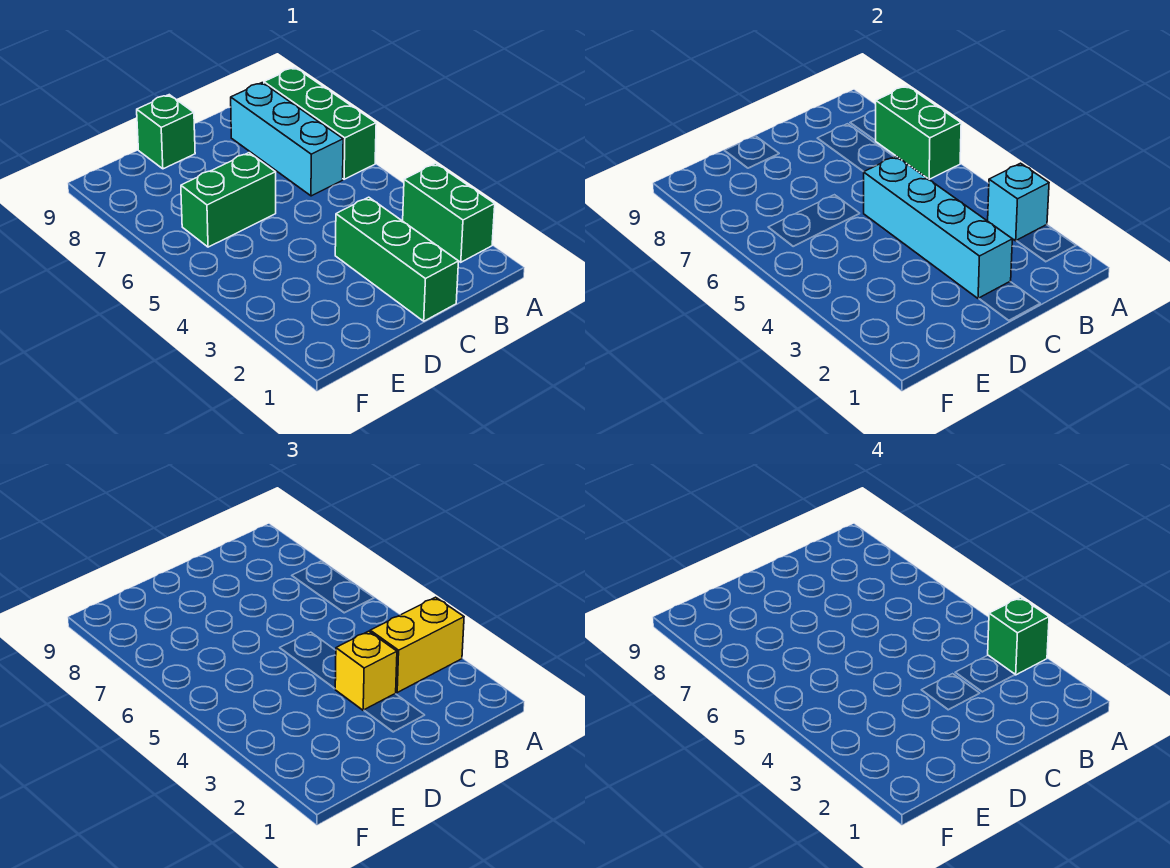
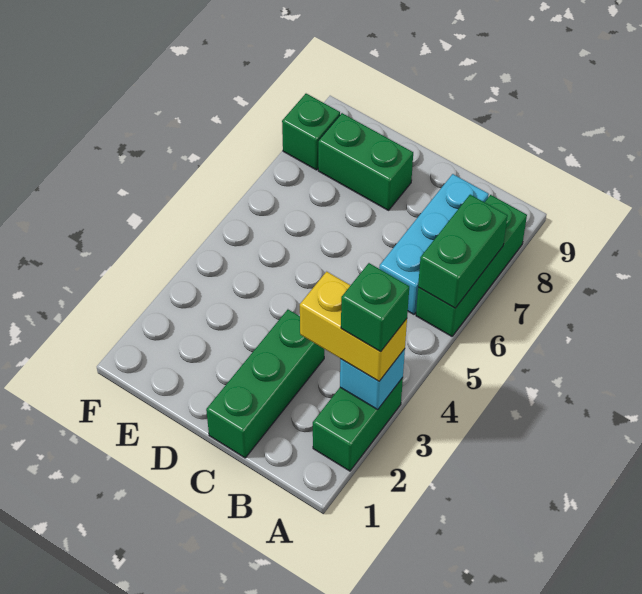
cyan brick C2:C5 level 2 -> none
yellow brick C3 level 3 -> none
green brick D6:E6 level 1 -> green brick D8:E8 level 1
green brick D9 level 1 -> green brick F8 level 1

